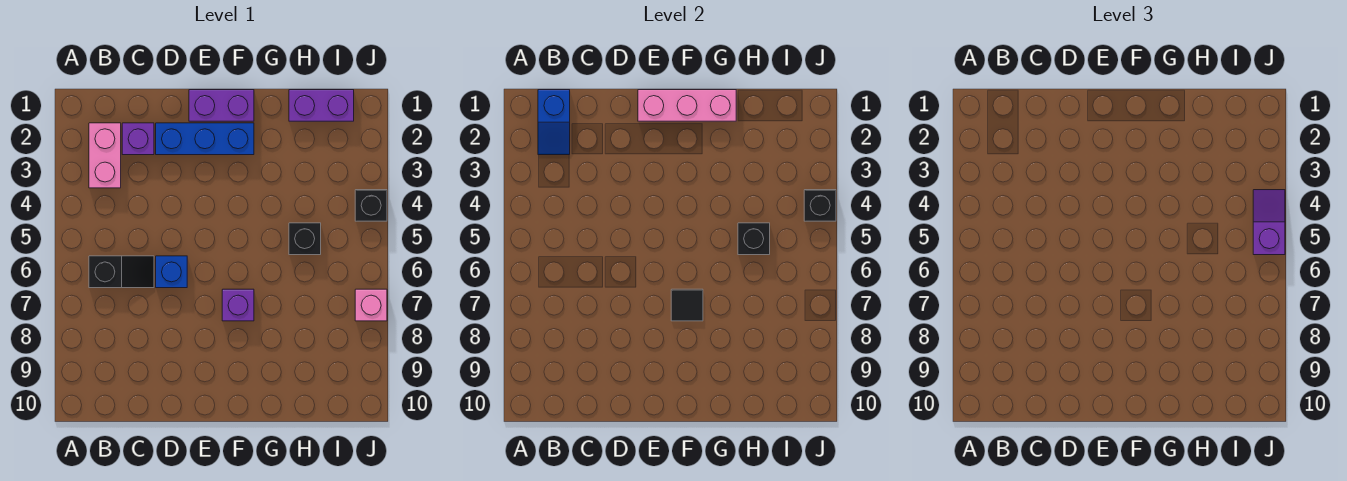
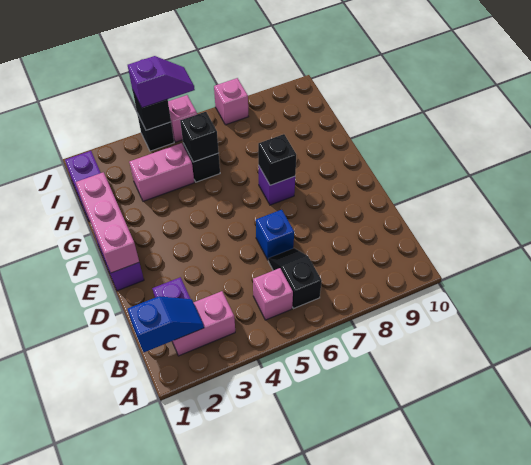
none -> pink brick B5 level 1
blue brick D2:F2 level 1 -> none
black tile F7 level 2 -> black brick F7 level 2
none -> pink brick H3:H4 level 1
purple slope J4:J5 level 3 top 5 -> purple slope J4:J5 level 3 top 4
none -> pink brick J5 level 1

